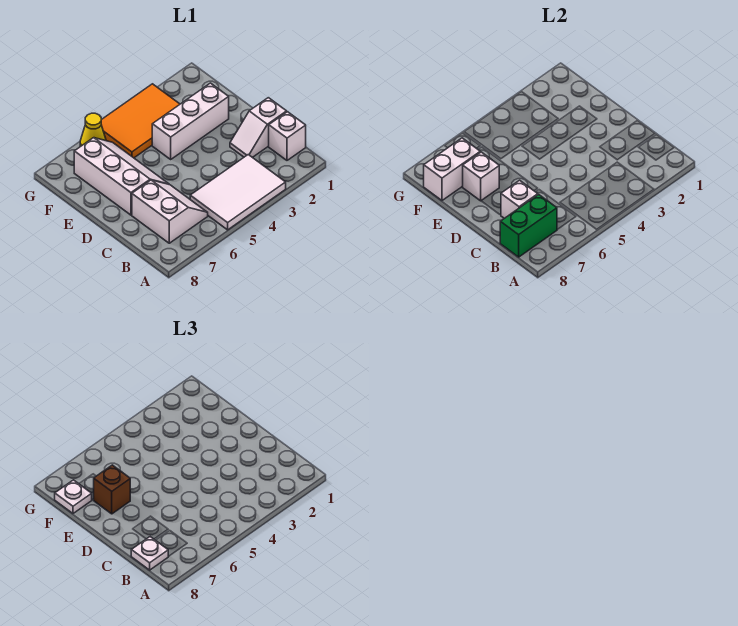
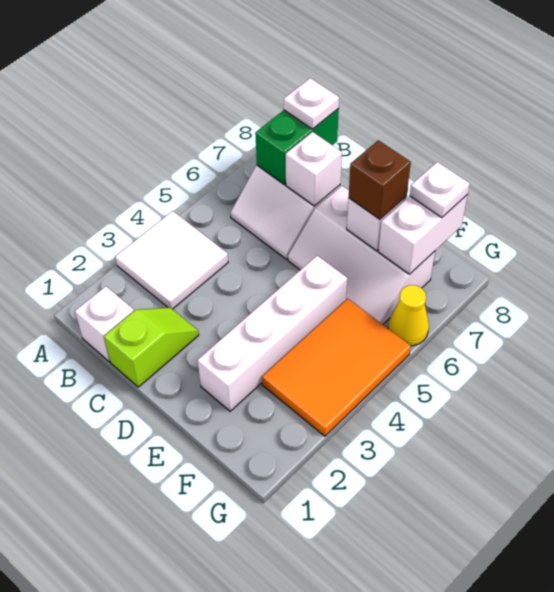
white tile A3:B5 level 1 -> white tile A3:B4 level 1
white slope C1:C2 level 1 top 1 -> lime slope C1:C2 level 1 top 1
white brick E2:E4 level 1 -> white brick E2:E5 level 1

